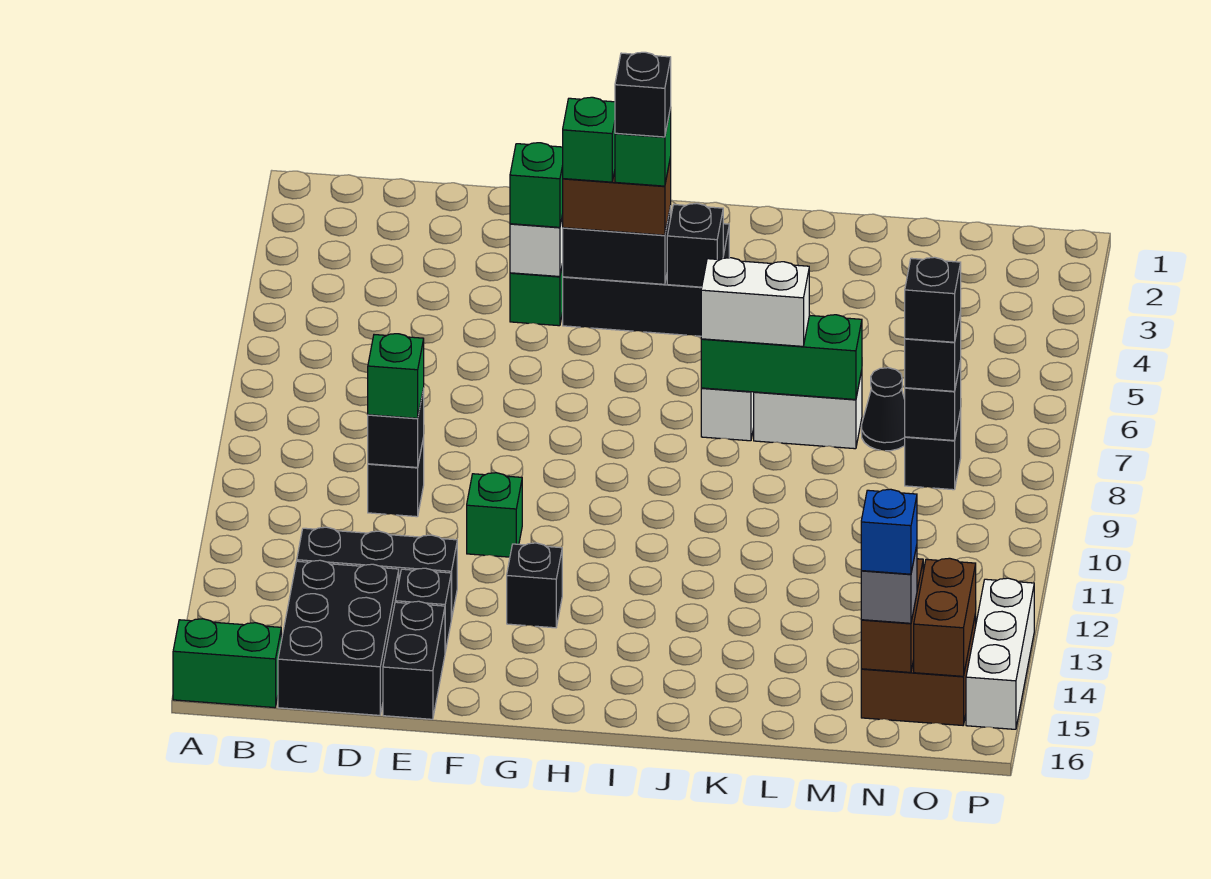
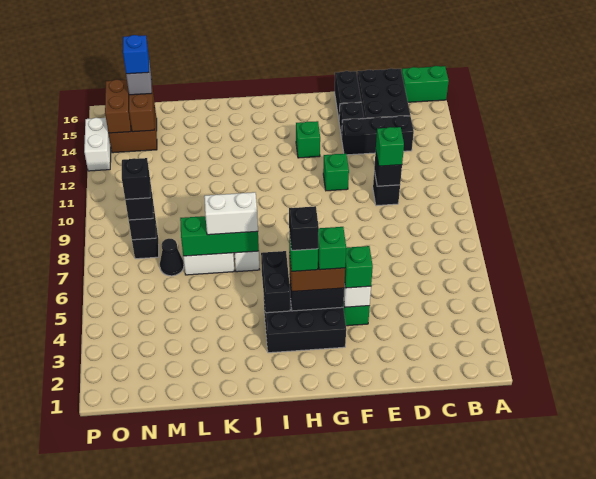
black brick G13 level 1 -> green brick G13 level 1
black brick I4 level 2 -> black brick I4:I5 level 2
white brick P13:P15 level 1 -> white brick P13:P14 level 1

